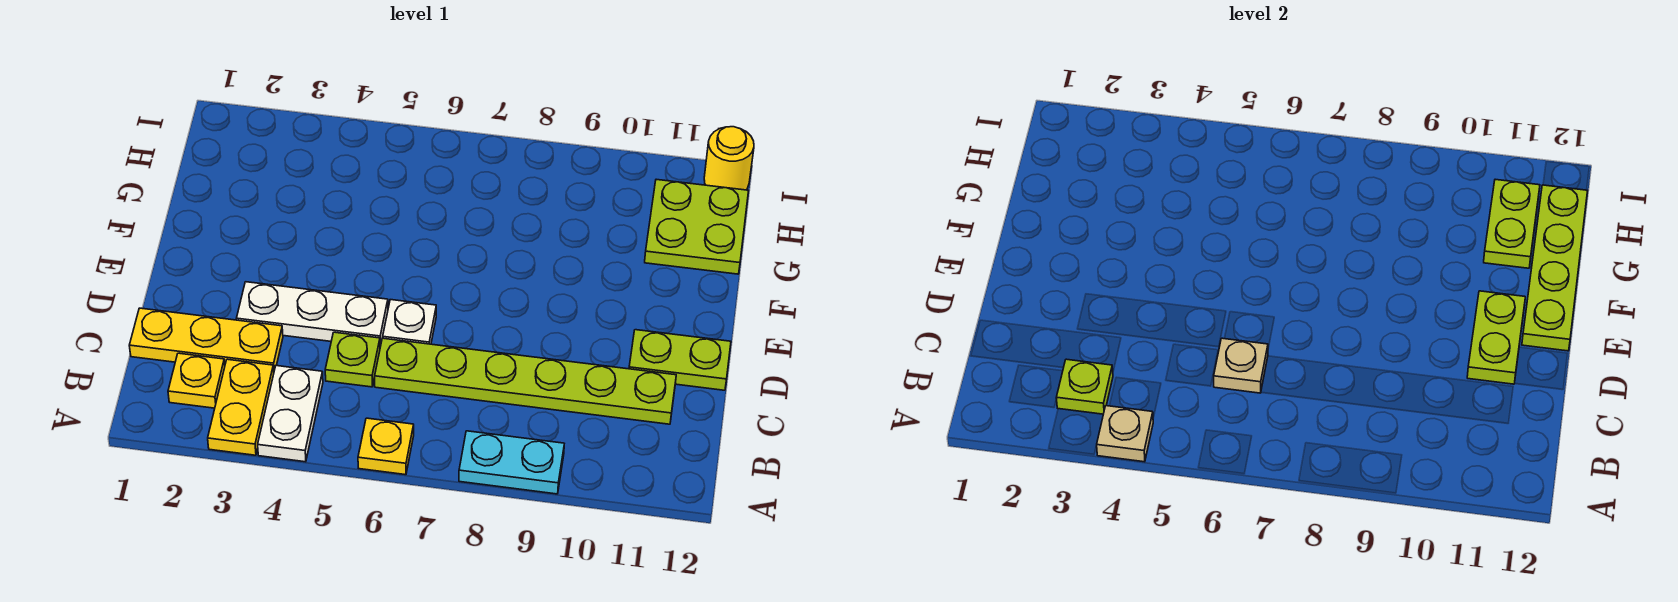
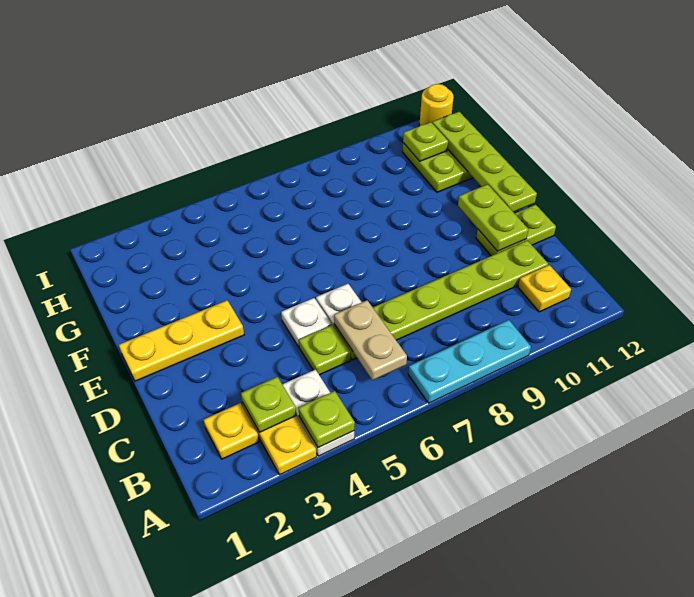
tan plate A4 level 2 -> lime plate A4 level 2
yellow plate A6 level 1 -> yellow plate B11 level 1
cyan plate A8:A9 level 1 -> cyan plate A7:A9 level 1
yellow plate C1:C3 level 1 -> yellow plate E1:E3 level 1
tan plate C6 level 2 -> tan plate B6:C6 level 2
white plate D3:D5 level 1 -> white plate D5 level 1
lime plate G11:H11 level 2 -> lime plate H11 level 2

